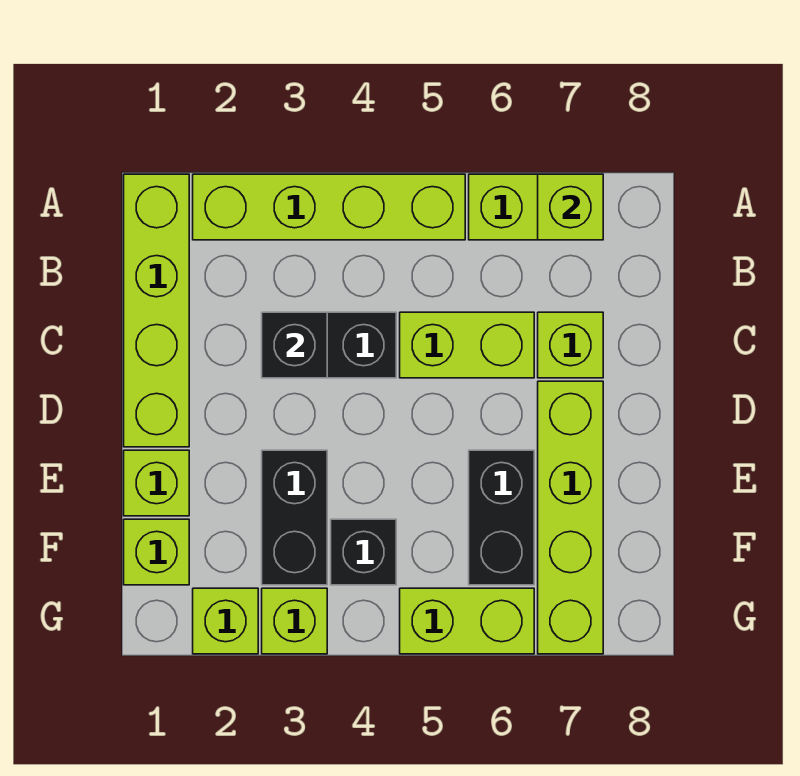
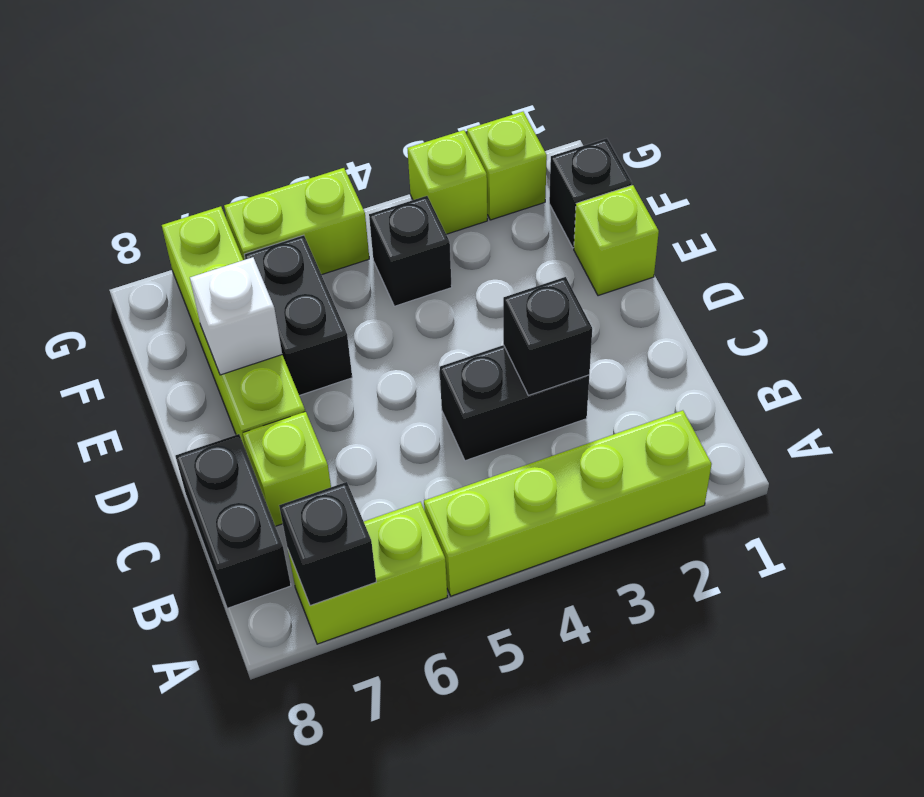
lime brick A1:D1 level 1 -> none
lime brick A7 level 2 -> black brick A7 level 2
lime brick C5:C6 level 1 -> none
black brick E3:F3 level 1 -> black brick B8:C8 level 1
none -> white brick E7 level 2
lime brick F1 level 1 -> black brick F1 level 1

